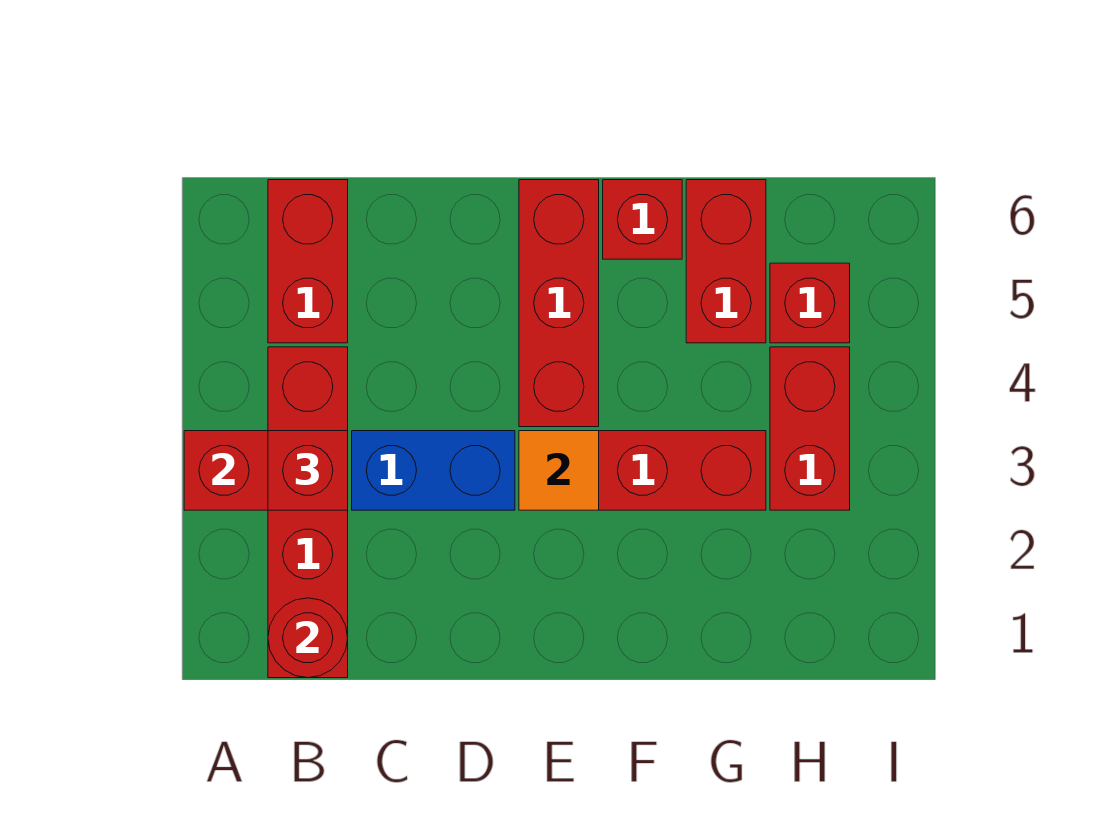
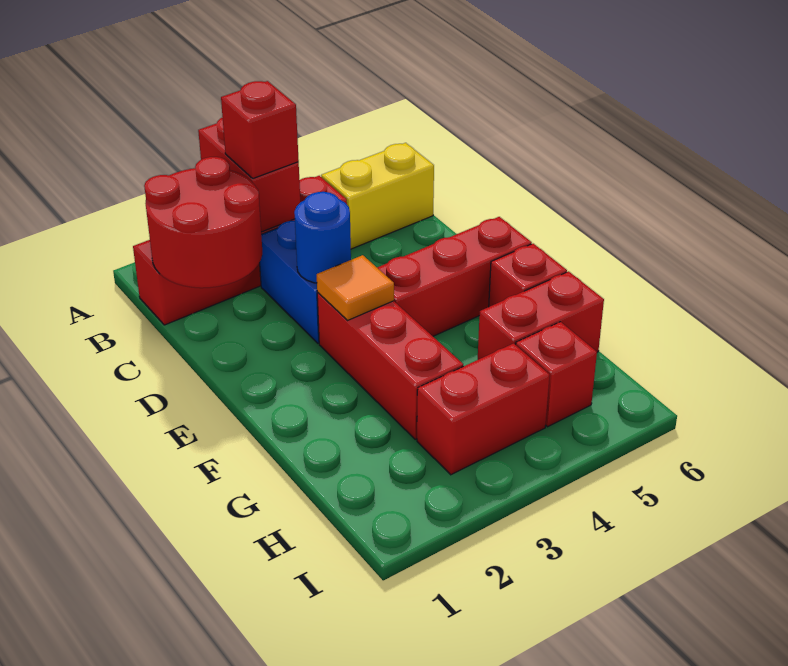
red round brick B1 level 2 -> red round brick B1:C2 level 2
red brick B5:B6 level 1 -> yellow brick B5:B6 level 1
none -> blue round brick D3 level 2

